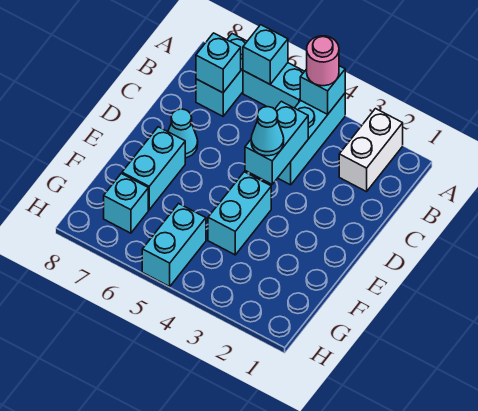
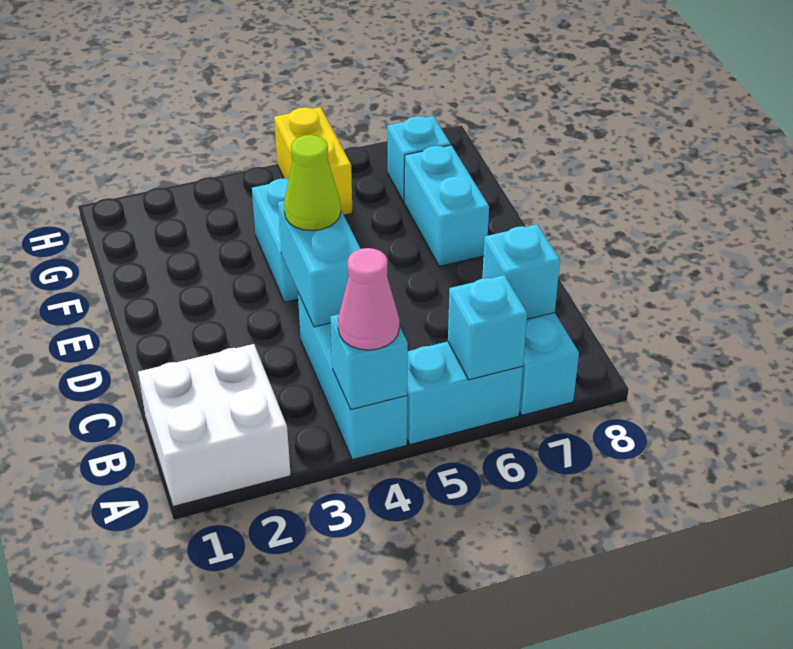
white brick A2:B2 level 1 -> white brick A1:B2 level 1
pink round brick A4 level 3 -> pink cone A4 level 3
cyan cone D4 level 3 -> lime cone D4 level 3
cyan cone D7 level 1 -> none
cyan brick G5:H5 level 1 -> yellow brick G5:H5 level 1

